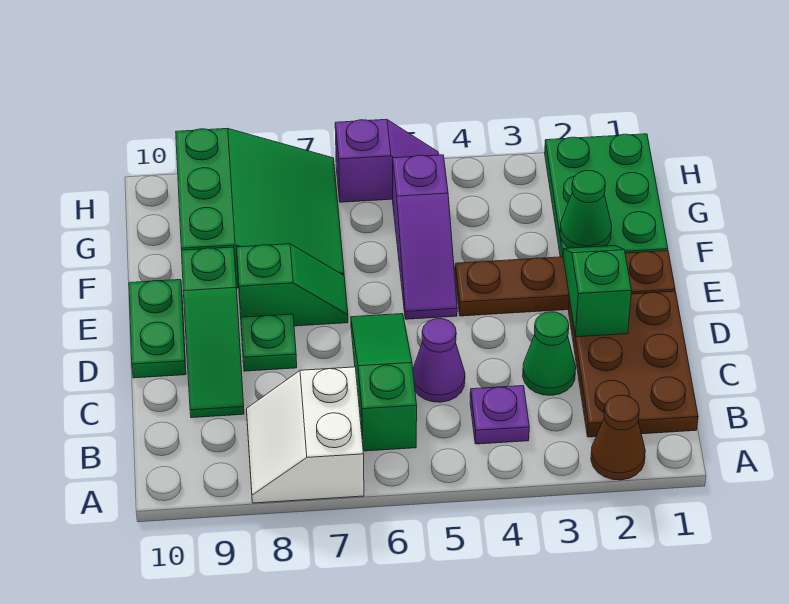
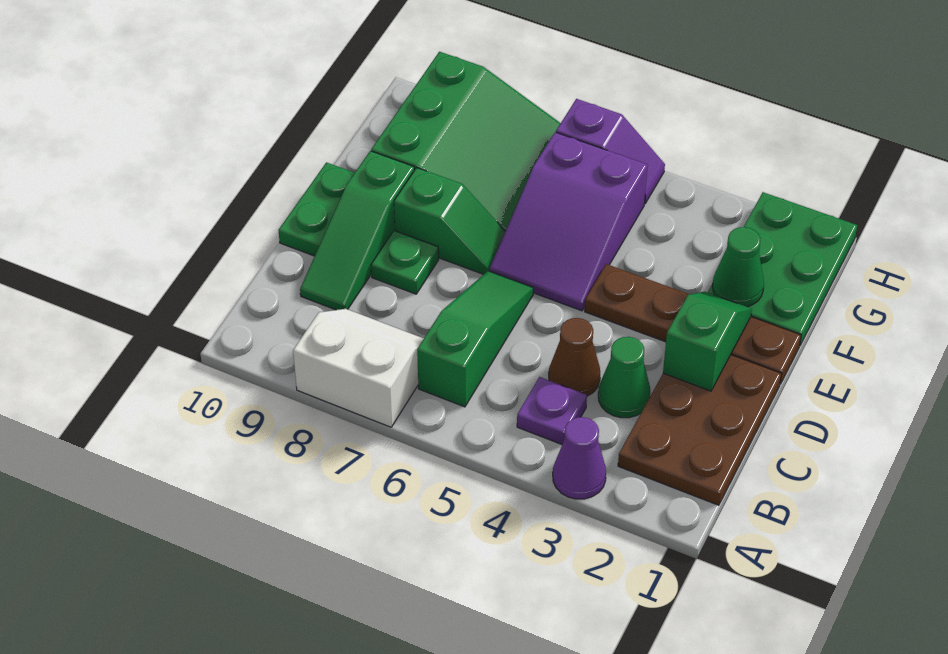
brown cone A2 level 1 -> brown cone C4 level 1
white slope A7:B8 level 1 top 7 -> white slope A7:B8 level 1 top A
purple cone C5 level 1 -> purple cone A3 level 1
purple slope E5:G5 level 1 top G -> purple slope E5:G6 level 1 top G

